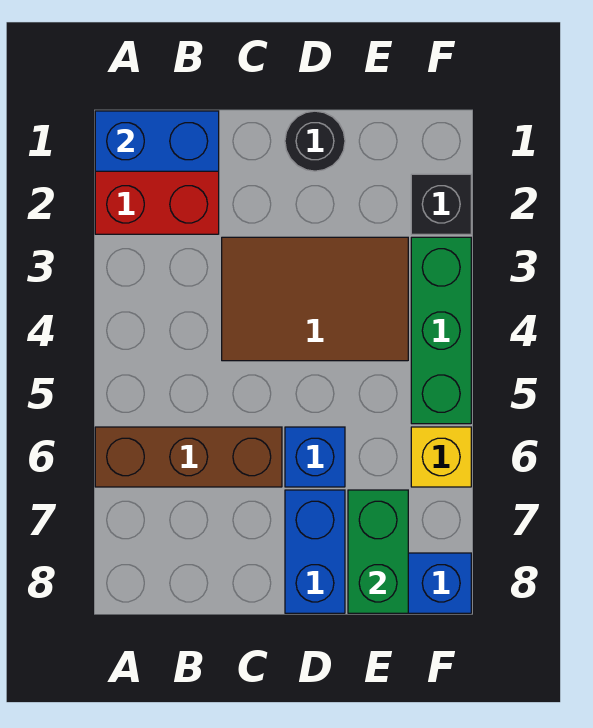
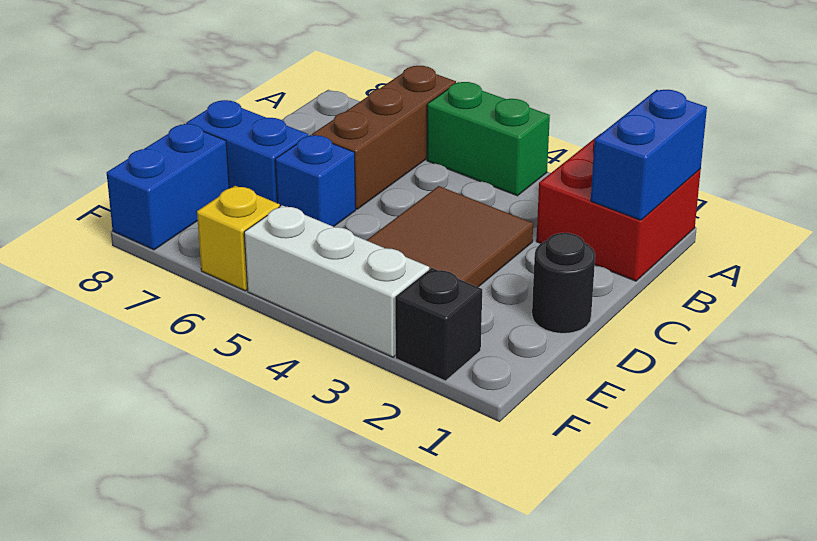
green brick E7:E8 level 2 -> green brick A4:A5 level 1
green brick F3:F5 level 1 -> white brick F3:F5 level 1

